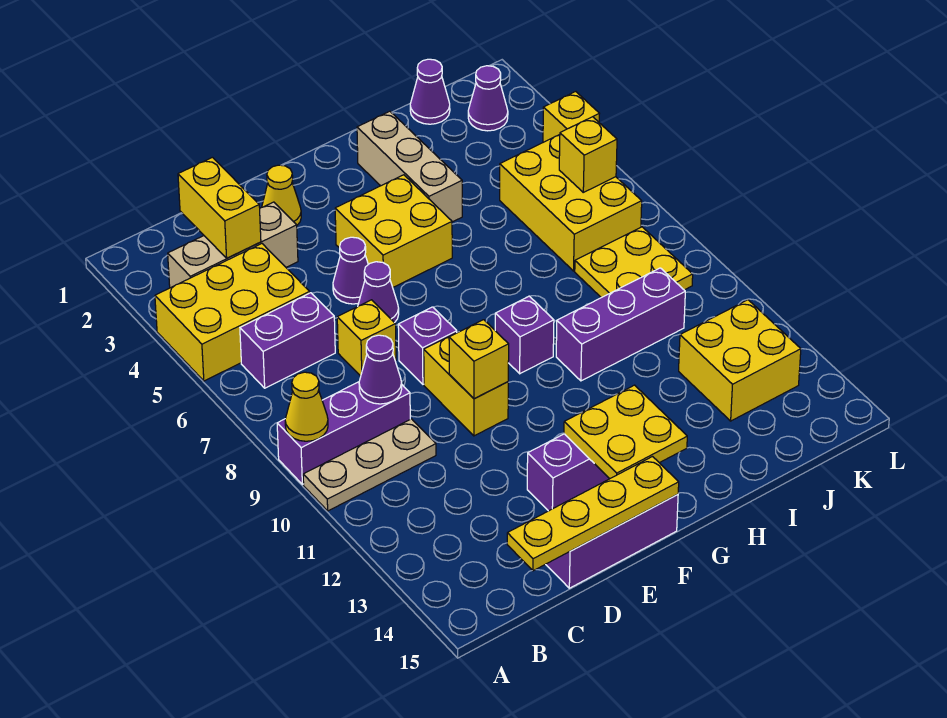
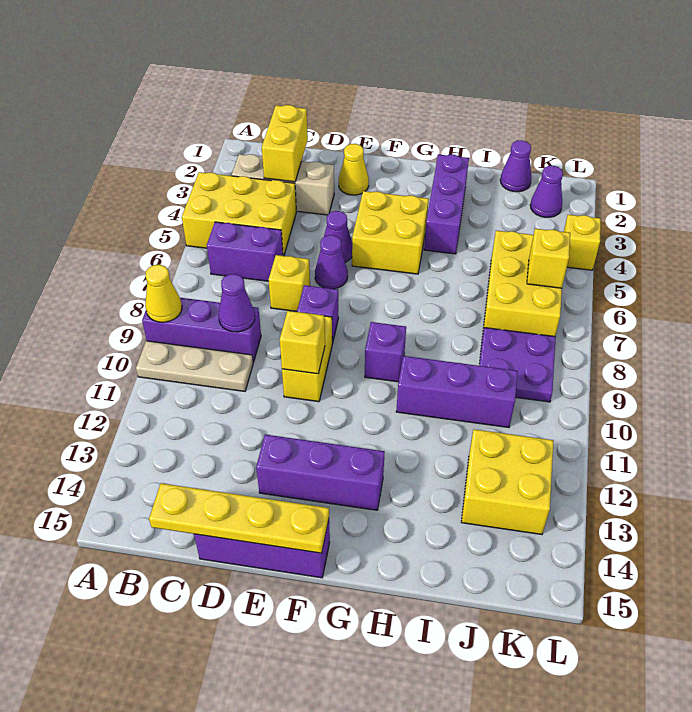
yellow plate F13:G14 level 2 -> none
tan brick H2:H4 level 1 -> purple brick H2:H4 level 1
yellow plate J8:K9 level 1 -> purple plate J8:K9 level 1

